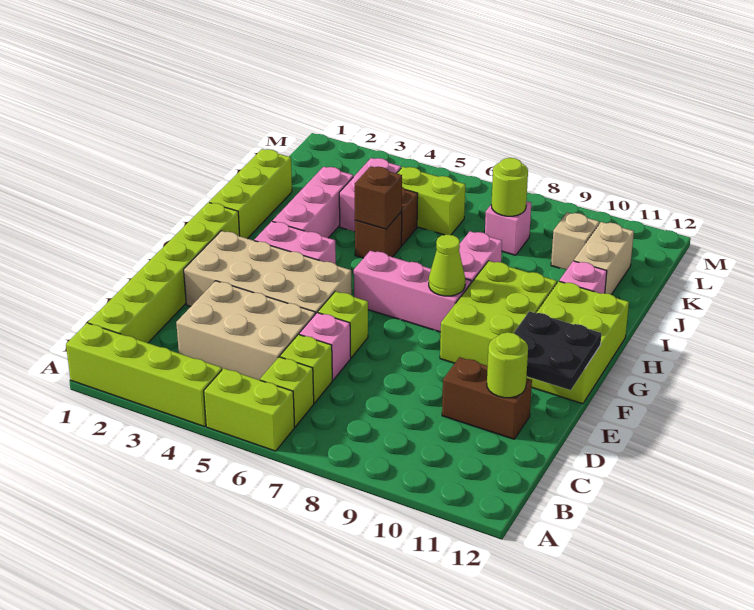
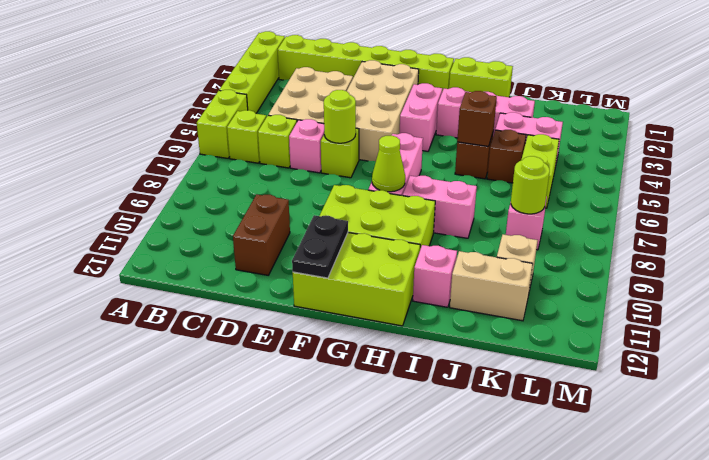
lime round brick D11 level 2 -> lime round brick E6 level 2
black plate E11:F12 level 2 -> black plate F11:F12 level 2
lime brick H1:J1 level 1 -> lime brick H1:I1 level 1

